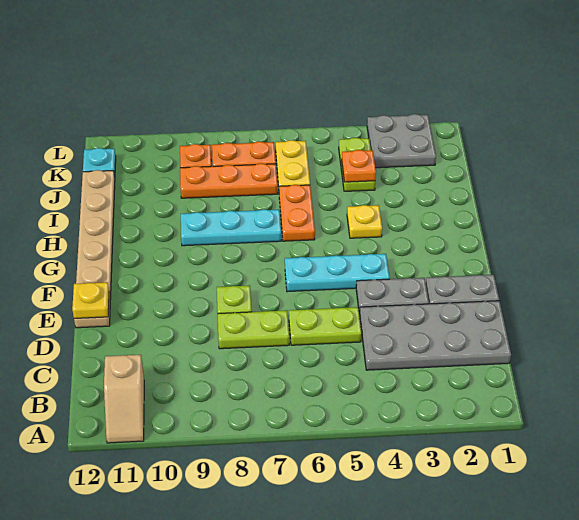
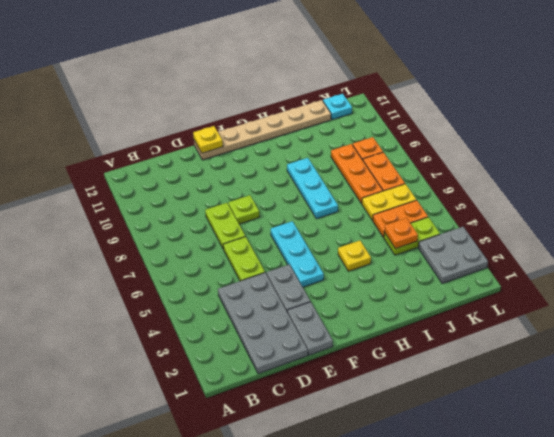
tan slope A11:B11 level 1 top B -> none
orange plate H6:I6 level 1 -> orange plate J5:K5 level 1

